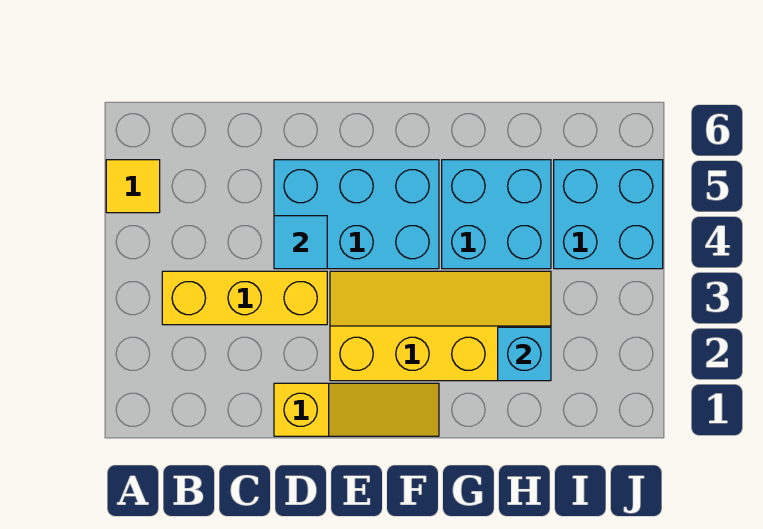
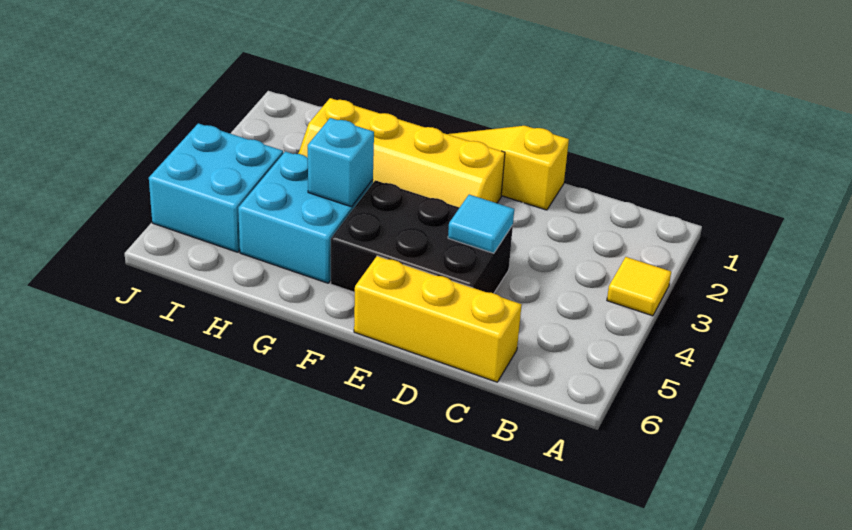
yellow tile A5 level 1 -> yellow tile A3 level 1
yellow brick B3:D3 level 1 -> yellow brick C6:E6 level 1
cyan brick D4:F5 level 1 -> black brick D4:F5 level 1
cyan brick H2 level 2 -> cyan brick G4 level 2

